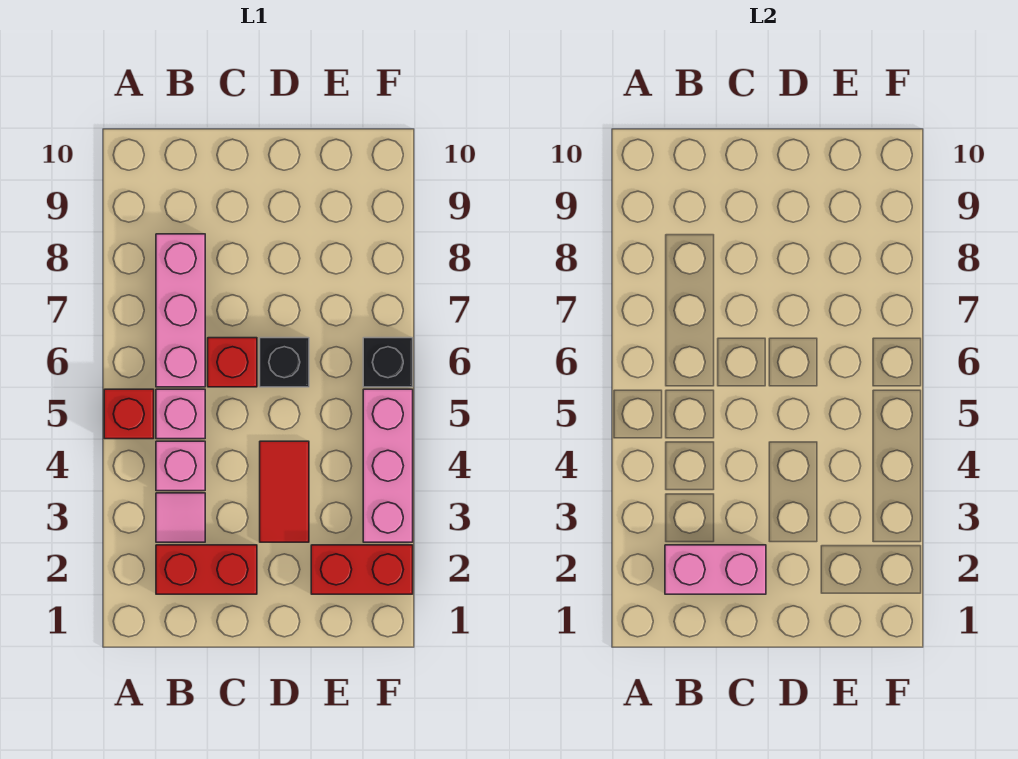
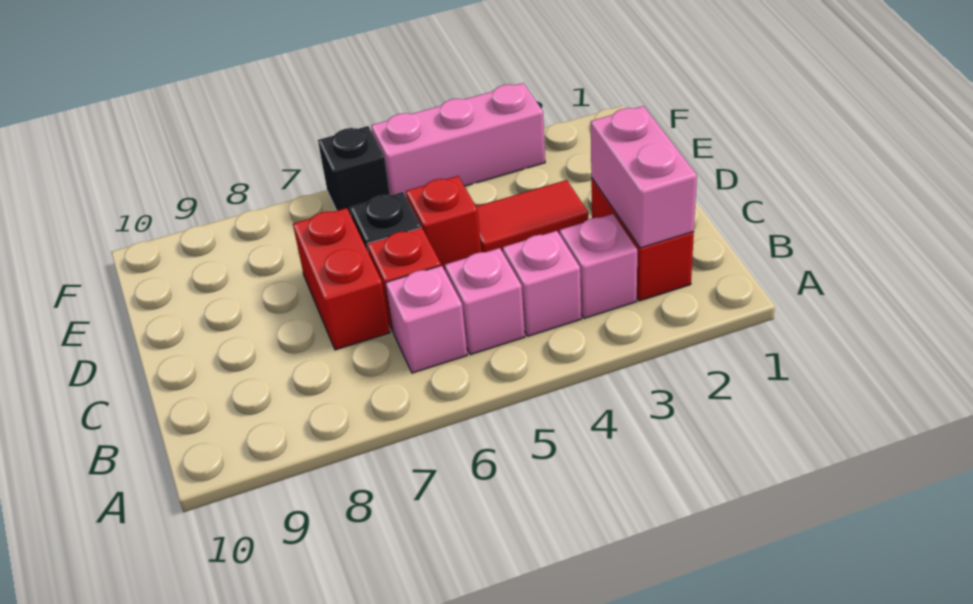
red brick A5 level 1 -> red brick D5 level 1
pink tile B3 level 1 -> pink brick B3 level 1
pink brick B6:B8 level 1 -> pink brick B6 level 1
red brick E2:F2 level 1 -> red brick C7:D7 level 1

